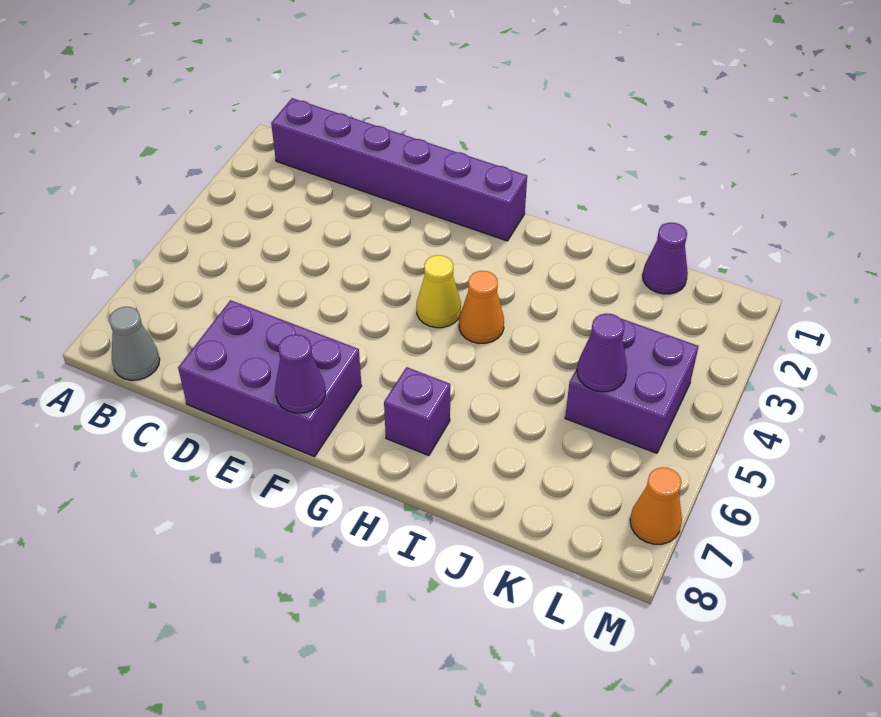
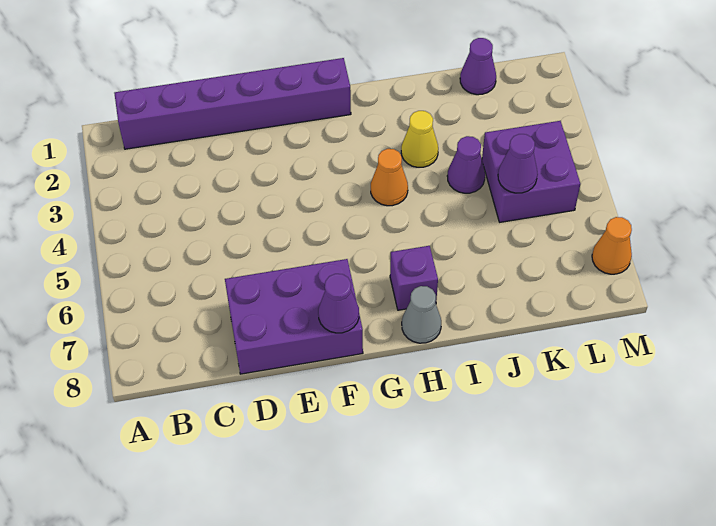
grey cone B8 level 1 -> grey cone H8 level 1
yellow cone G4 level 1 -> yellow cone I3 level 1
none -> purple cone J4 level 1

